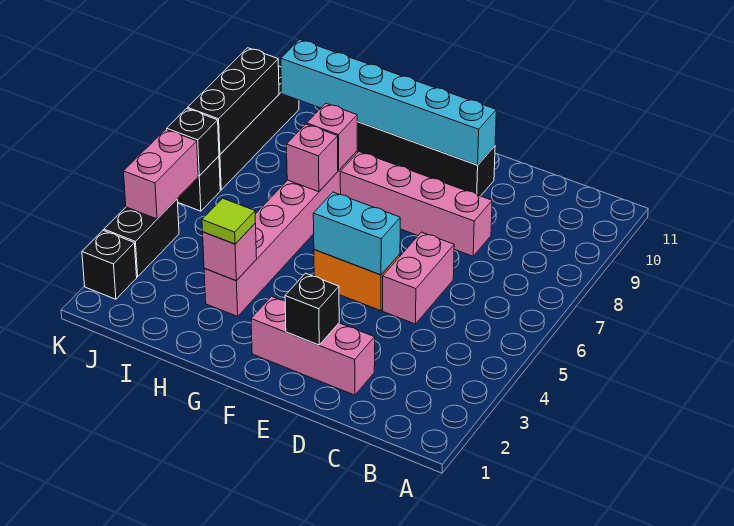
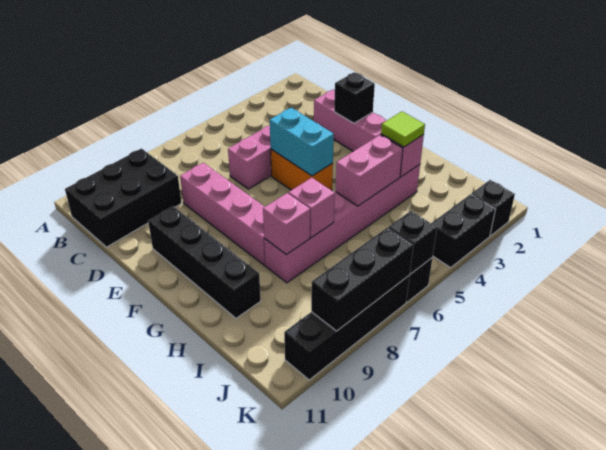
none -> black brick B9:C11 level 1
cyan brick E10:J10 level 2 -> none
pink brick K4:K5 level 2 -> pink brick H4:H5 level 2

